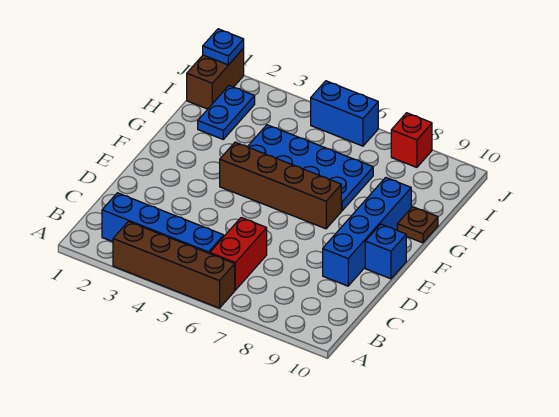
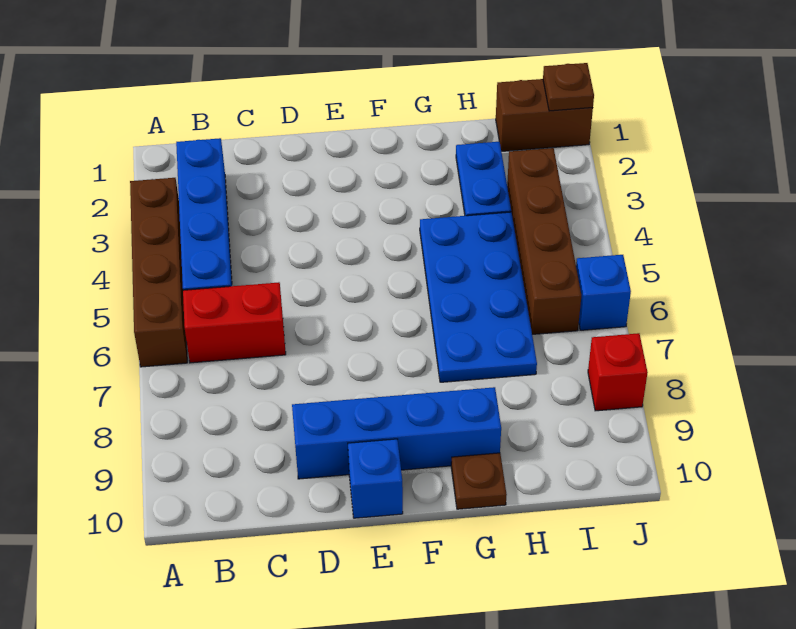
brown brick F4:F7 level 1 -> brown brick I3:I6 level 1
blue plate H2:I2 level 1 -> blue plate H2:H3 level 1
blue plate J1 level 2 -> brown plate J1 level 2
blue brick J5:J6 level 1 -> blue brick J6 level 1

